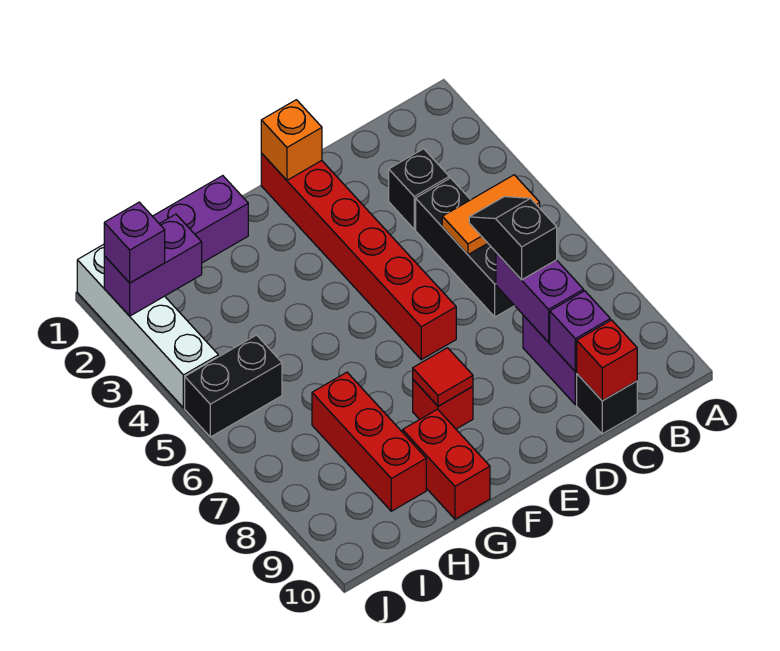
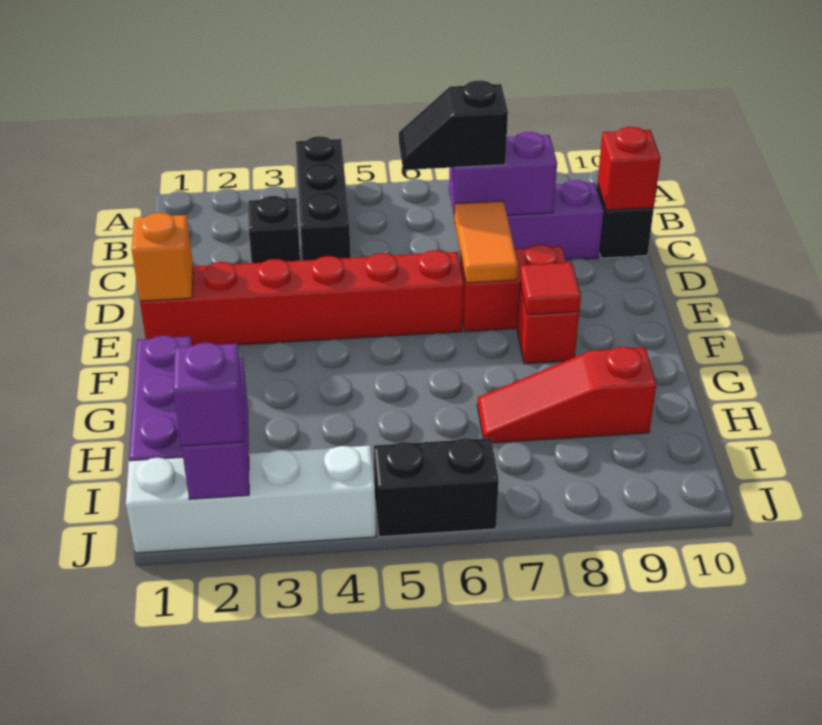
orange tile B5:C5 level 2 -> orange tile D7:E7 level 2
black brick C4:C6 level 1 -> black brick A4:C4 level 1
purple brick C9 level 2 -> none
red brick G9:G10 level 1 -> red brick E7:E8 level 1
red brick H7:H9 level 1 -> red slope H7:H9 level 1 top 9
black brick I5:J5 level 1 -> black brick J5:J6 level 1

